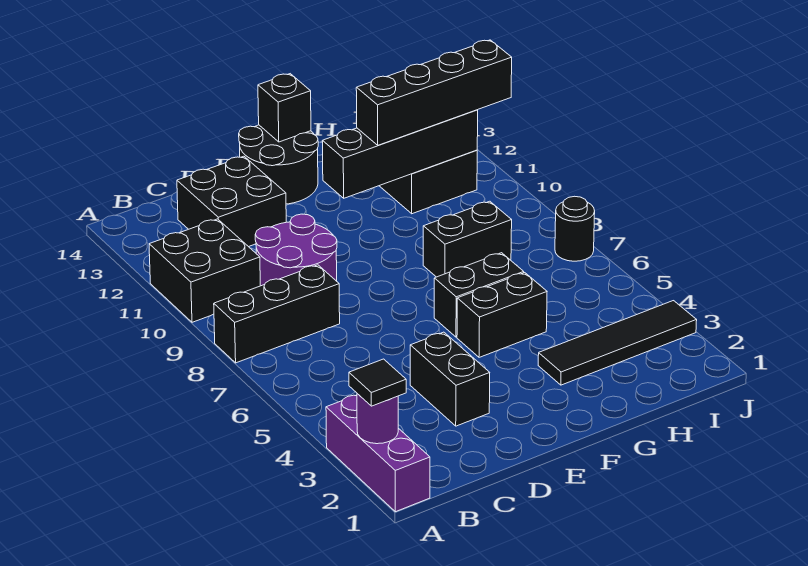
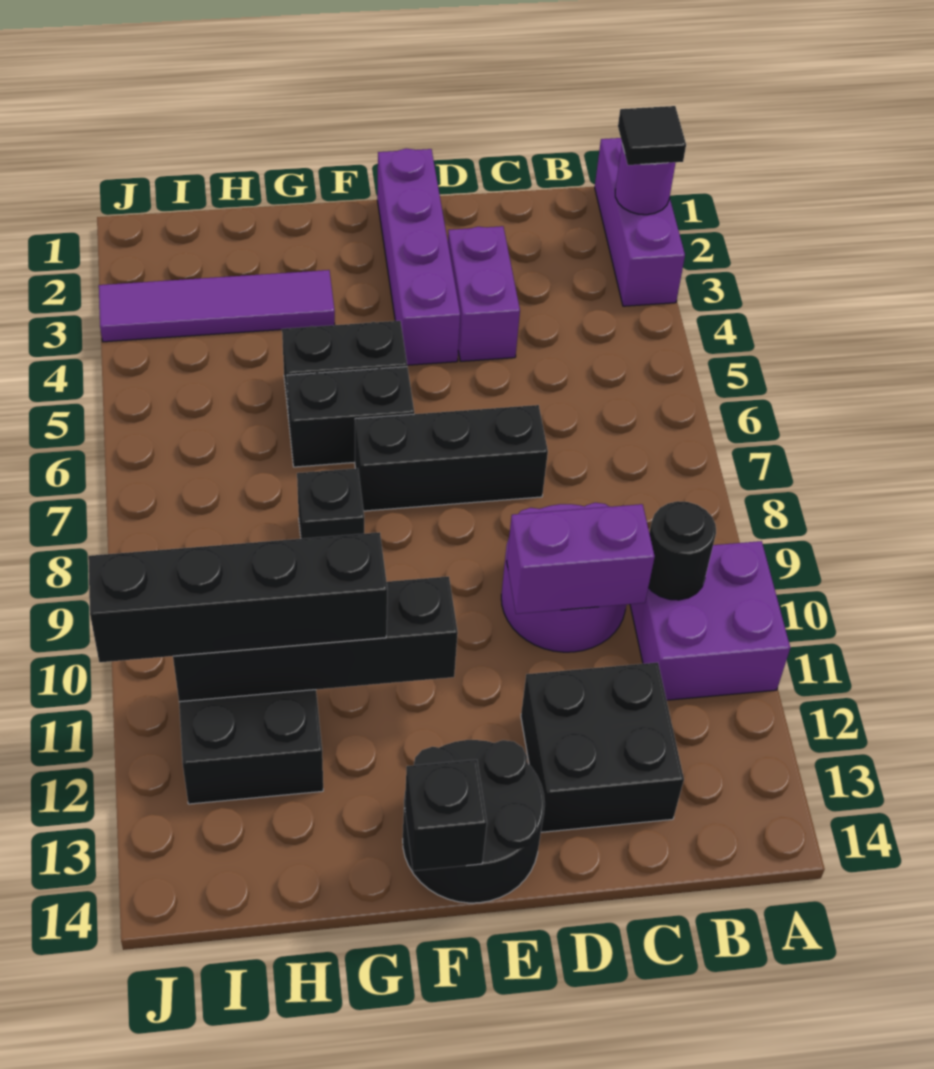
black brick A8:C8 level 1 -> black brick D7:F7 level 1
black brick A10:B11 level 1 -> purple brick A10:B11 level 1
none -> purple brick C10:D10 level 2
black brick D3:D4 level 1 -> purple brick D3:D4 level 1
none -> purple brick E1:E4 level 1
black tile G3:J3 level 1 -> purple tile G3:J3 level 1
black brick G8:H8 level 1 -> black brick G8 level 1
black round brick J7 level 1 -> black round brick B10 level 2

